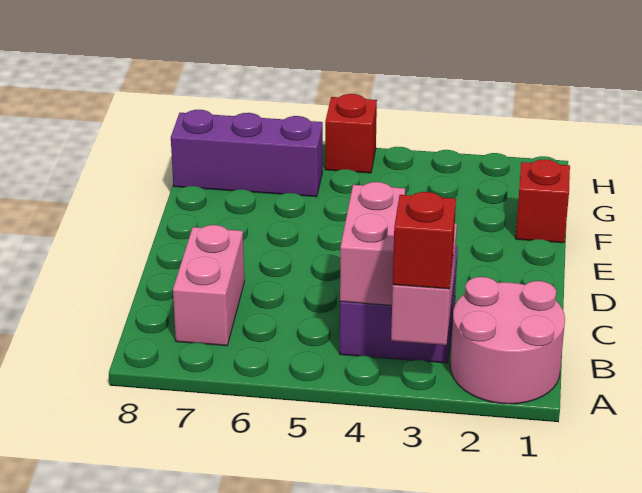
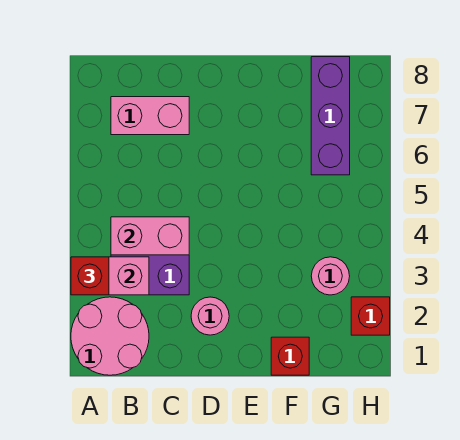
none -> pink round brick D2 level 1
none -> pink round brick G3 level 1
red brick H5 level 1 -> red brick H2 level 1

